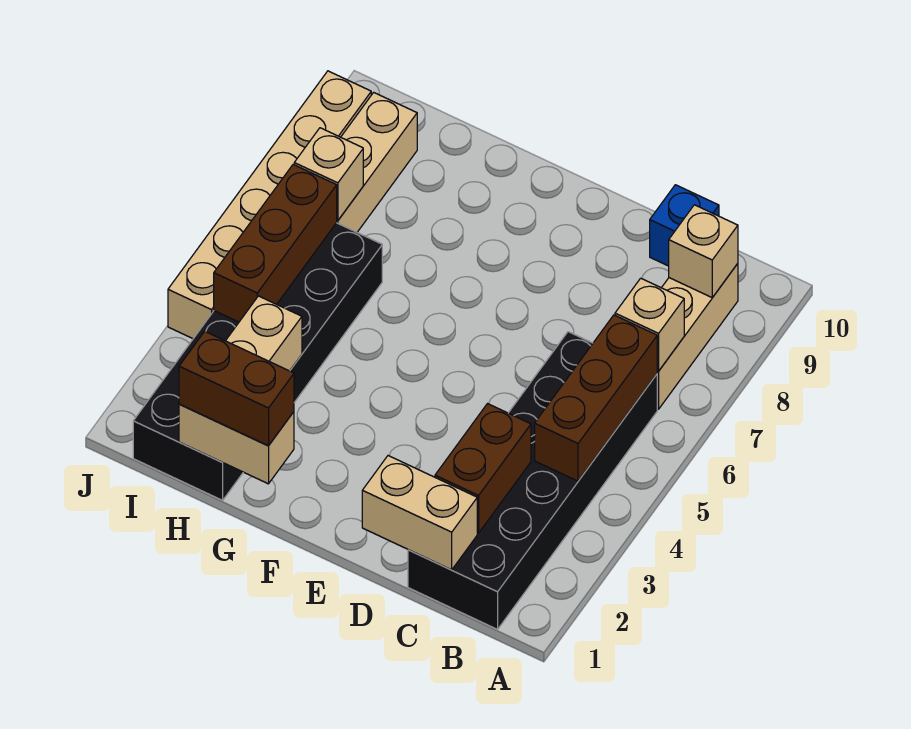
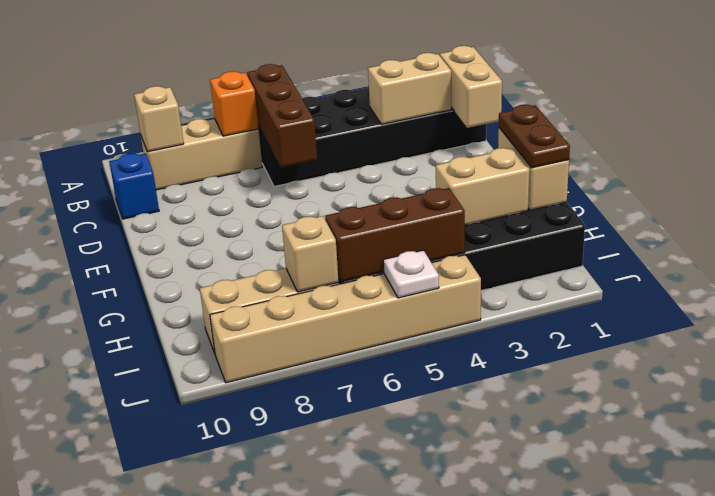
brown brick B4:B6 level 2 -> brown brick B6:D6 level 2
tan brick B7 level 2 -> orange brick B7 level 2
brown brick C2:C3 level 2 -> tan brick C2:C3 level 2
brown brick G1:H1 level 3 -> brown plate G1:H1 level 3
none -> white plate J5 level 2

